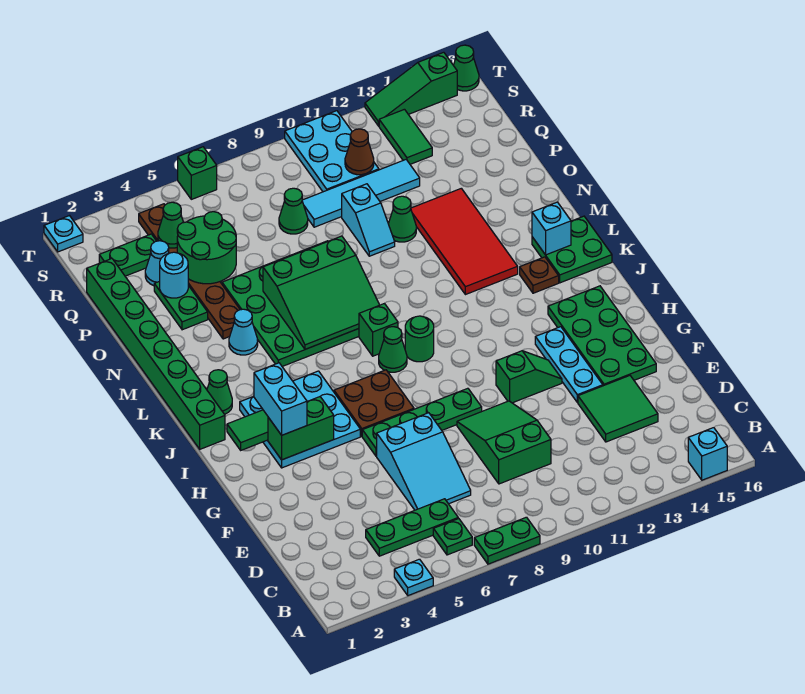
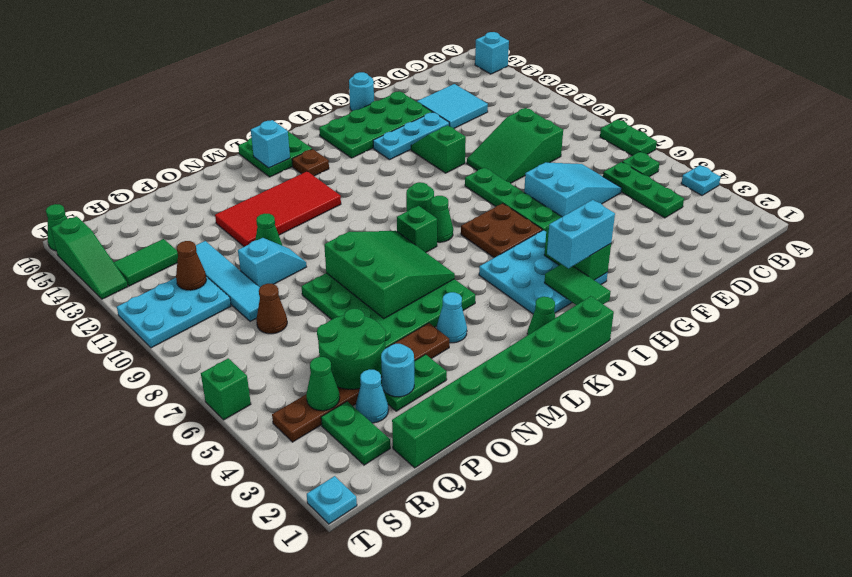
green tile D13:E14 level 1 -> cyan tile D13:E14 level 1
none -> cyan round brick G16 level 1
green cone Q8 level 1 -> brown cone Q8 level 1

